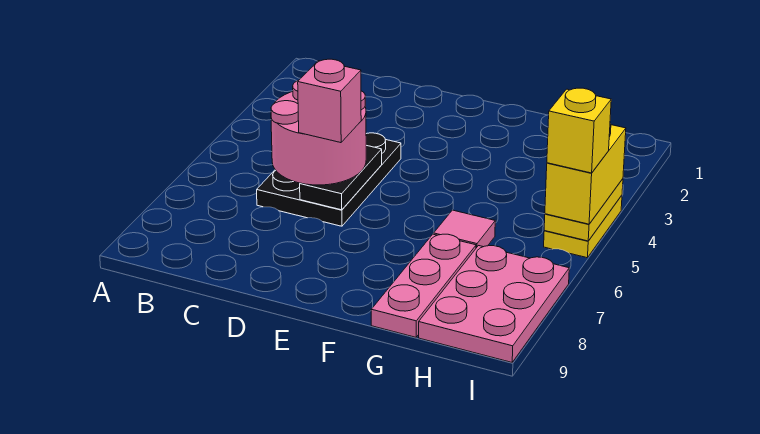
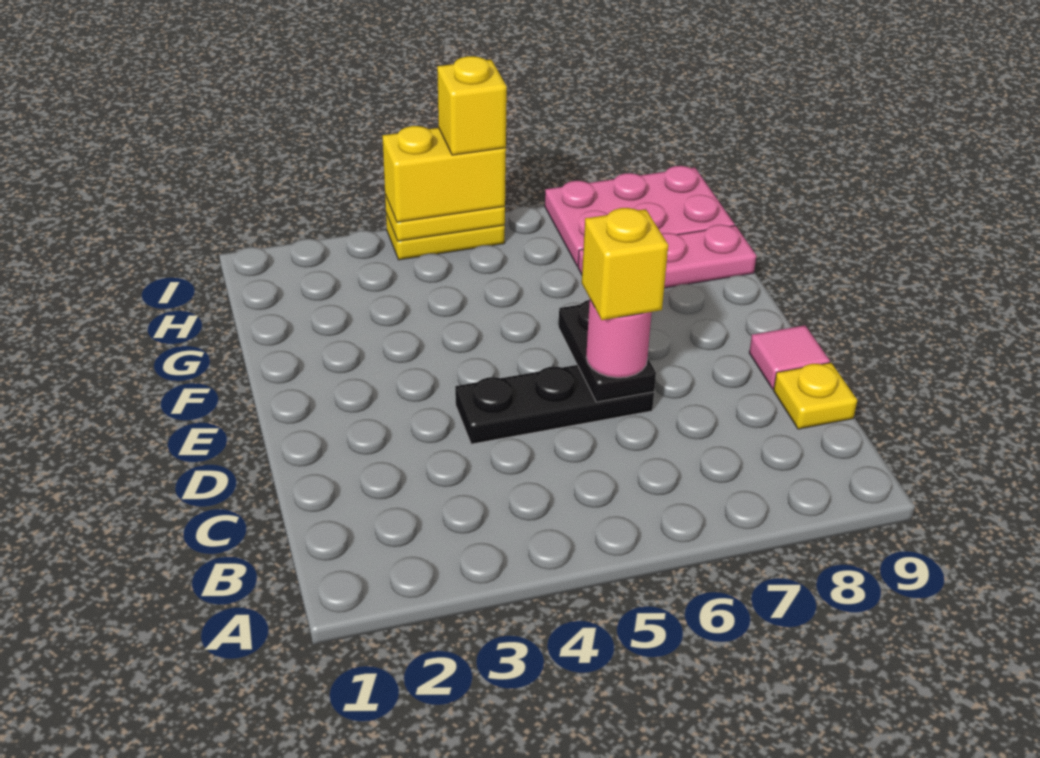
black plate C4:D6 level 1 -> black plate D4:D6 level 1
pink round brick C5:D6 level 3 -> pink round brick D6 level 3
none -> yellow plate C9 level 1
black plate D5:D6 level 2 -> black plate D6:E6 level 2
pink brick D6 level 4 -> yellow brick D6 level 4
pink tile G6 level 1 -> pink tile D9 level 1

